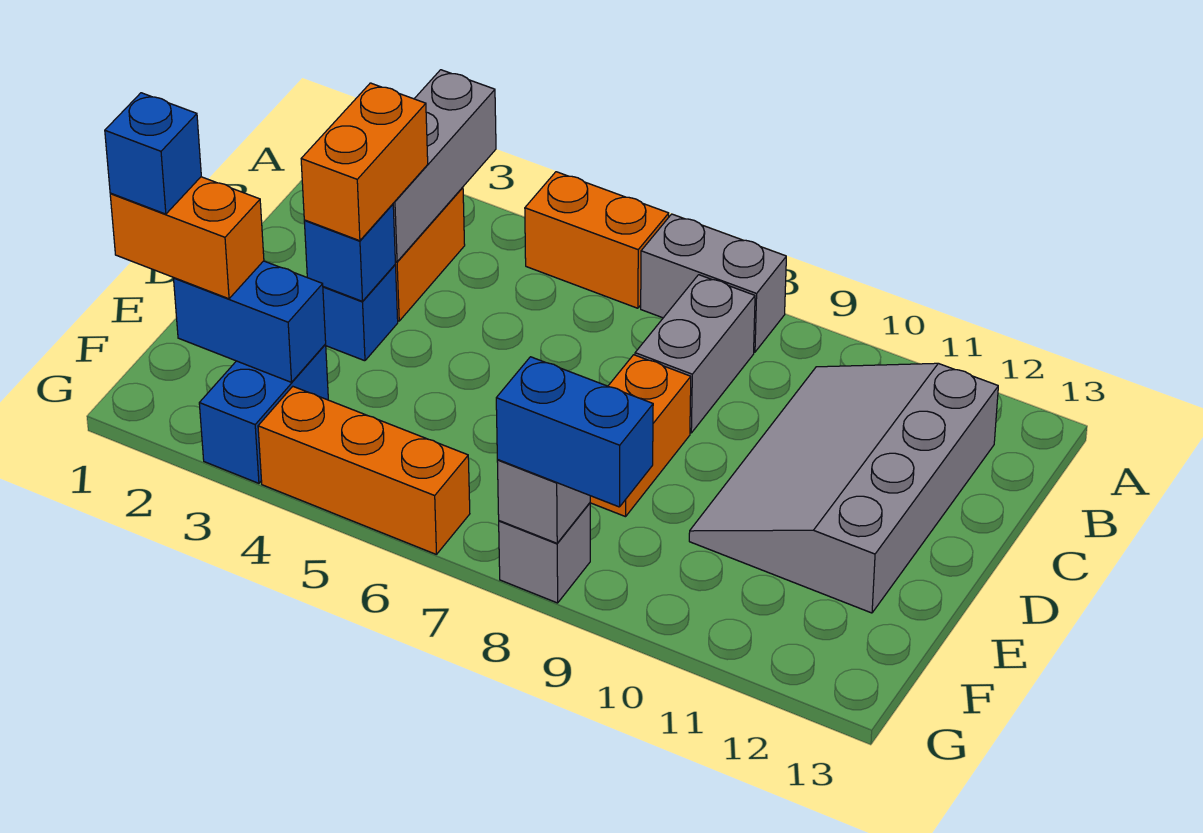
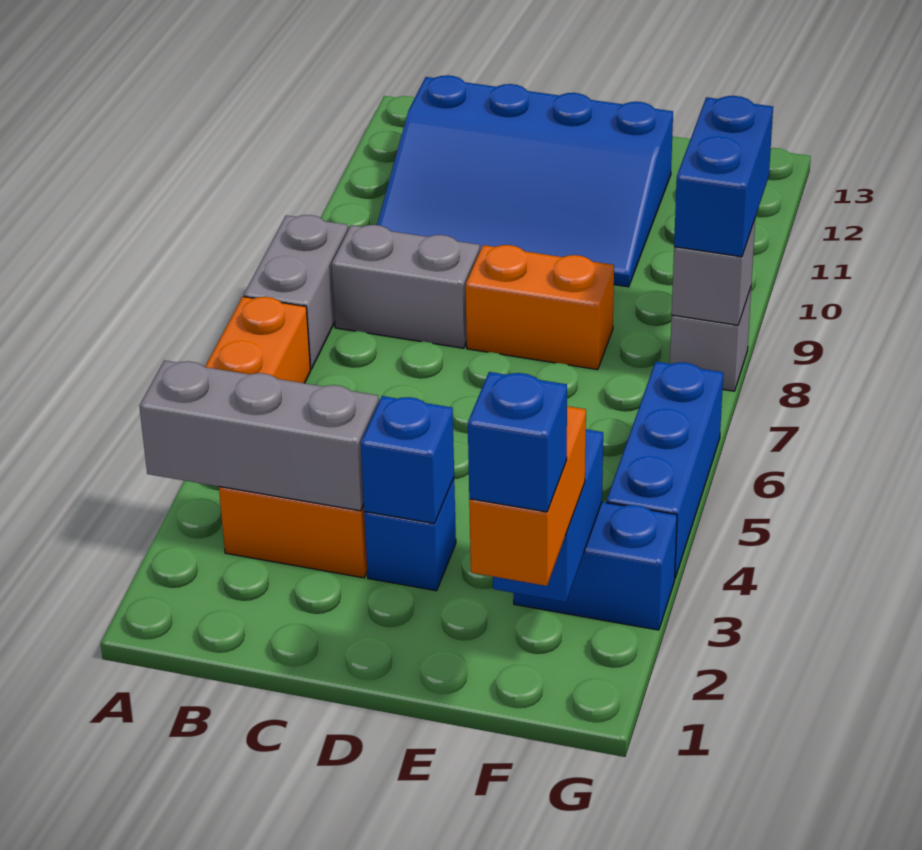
grey slope B10:E12 level 1 top 12 -> blue slope B10:E12 level 1 top 12
orange brick C3:D3 level 3 -> none
orange brick G4:G6 level 1 -> blue brick G4:G6 level 1

